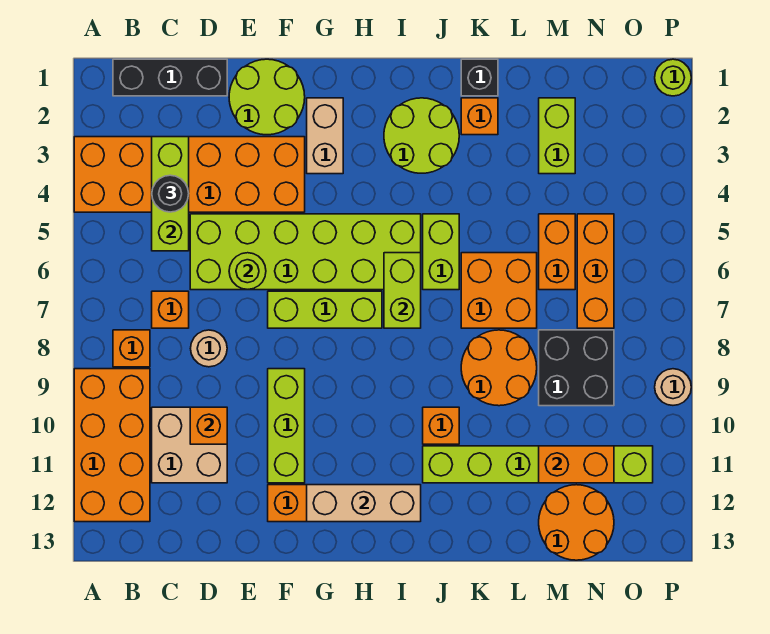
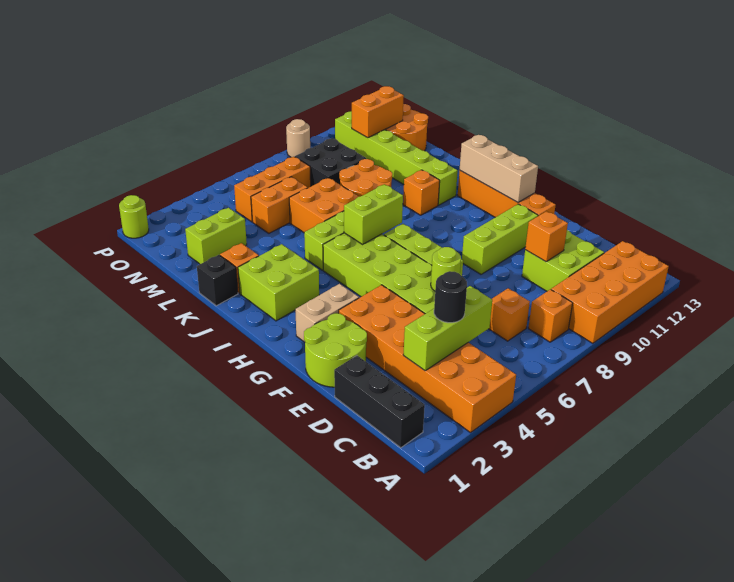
tan brick C10:D11 level 1 -> lime brick C10:D11 level 1
tan round brick D8 level 1 -> none
lime round brick I2:J3 level 1 -> lime brick I2:J3 level 1
orange brick M11:N11 level 2 -> orange brick N11:N12 level 2

